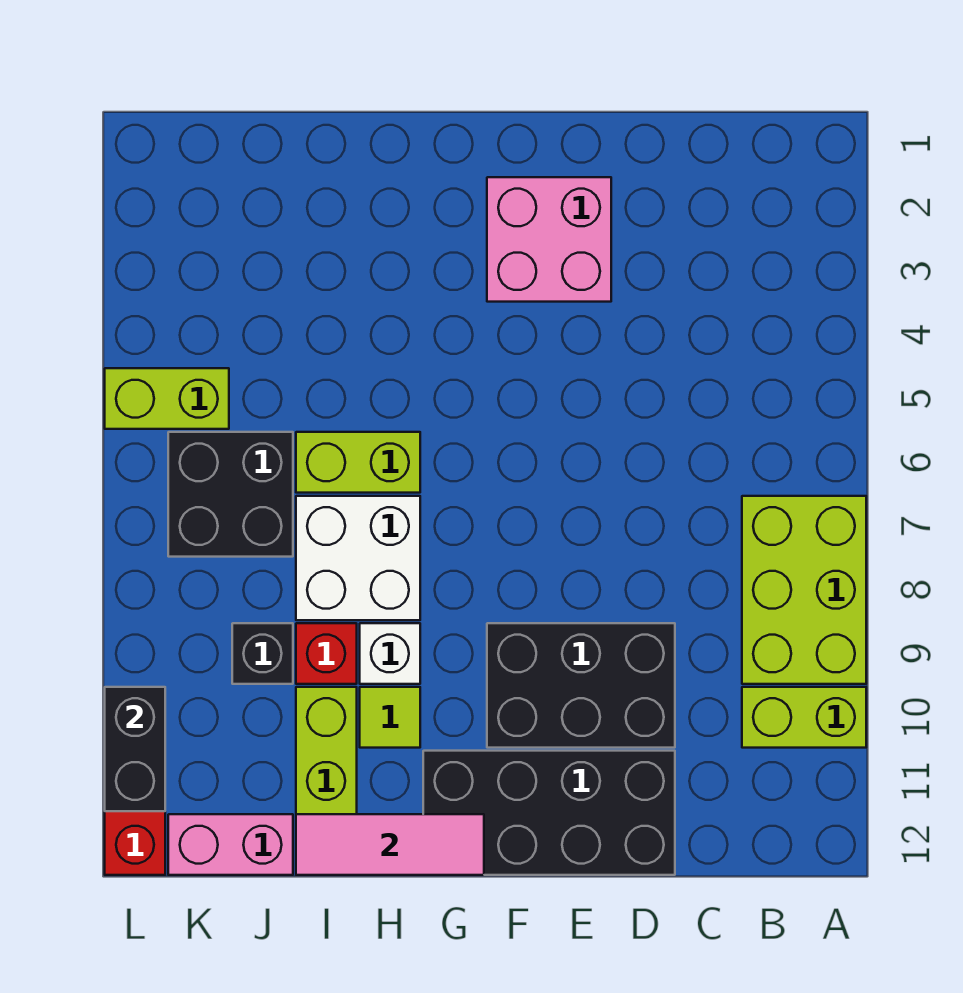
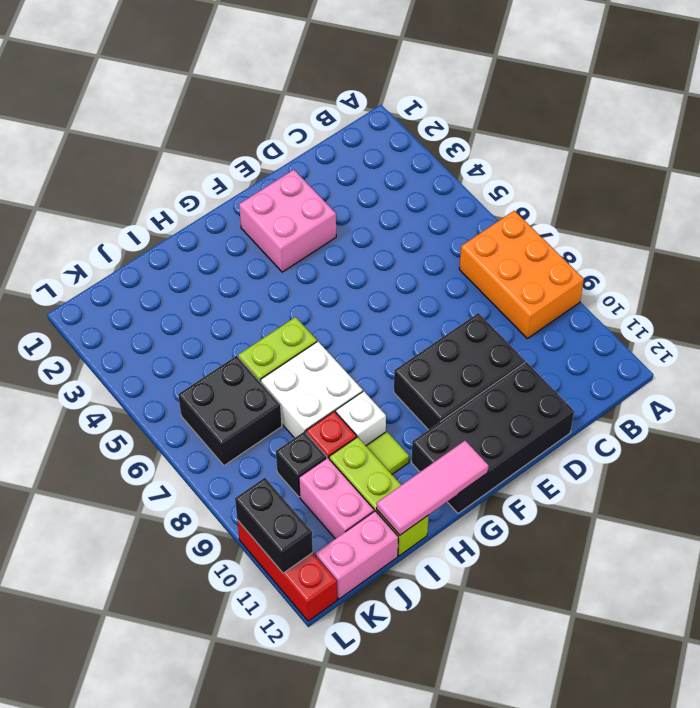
lime brick A7:B9 level 1 -> orange brick A7:B9 level 1
lime brick A10:B10 level 1 -> none
none -> pink brick J10:J11 level 1
lime brick K5:L5 level 1 -> none

